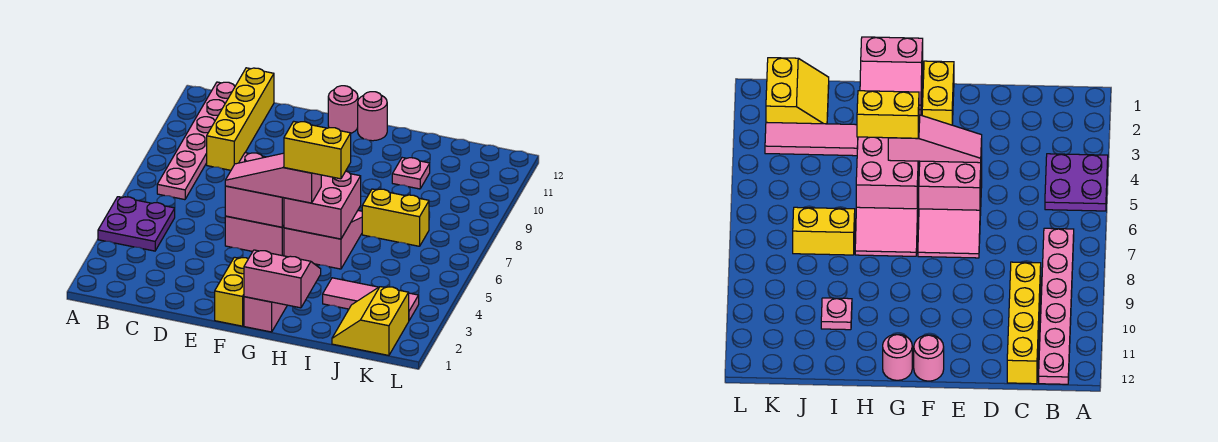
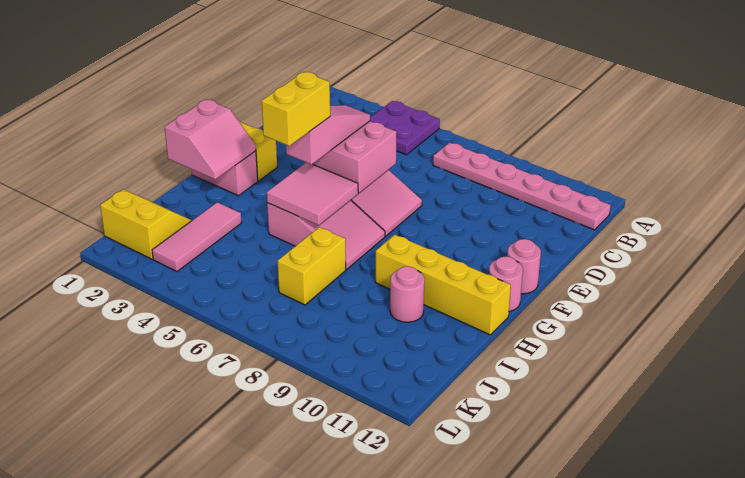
yellow brick C9:C12 level 1 -> yellow brick H9:H12 level 1
pink brick G5:H6 level 2 -> pink tile G5:H6 level 2
pink plate I10 level 1 -> pink round brick I10 level 1

